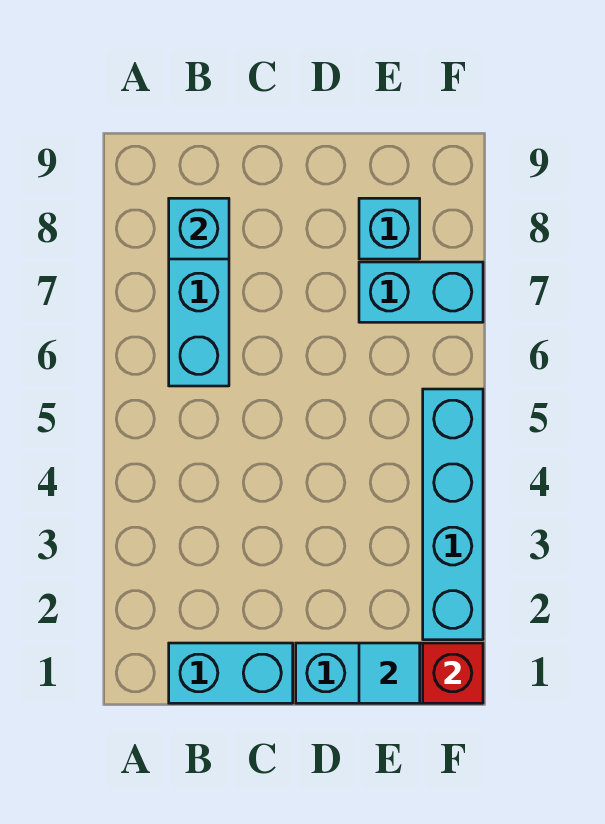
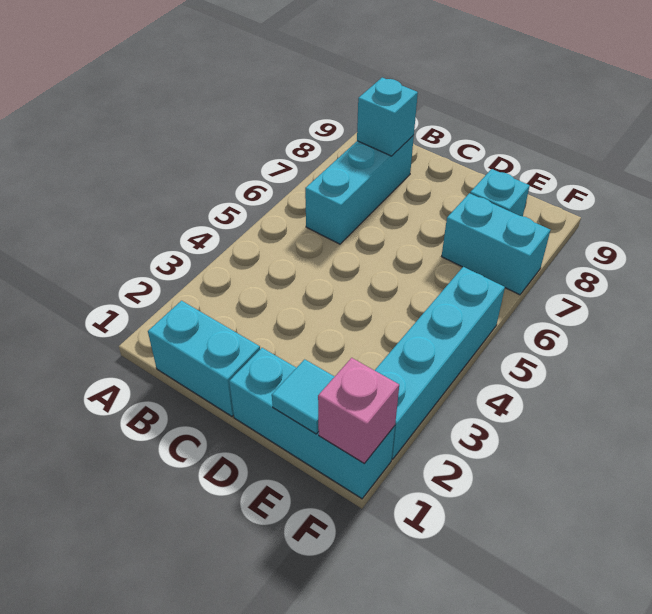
red brick F1 level 2 -> pink brick F1 level 2

